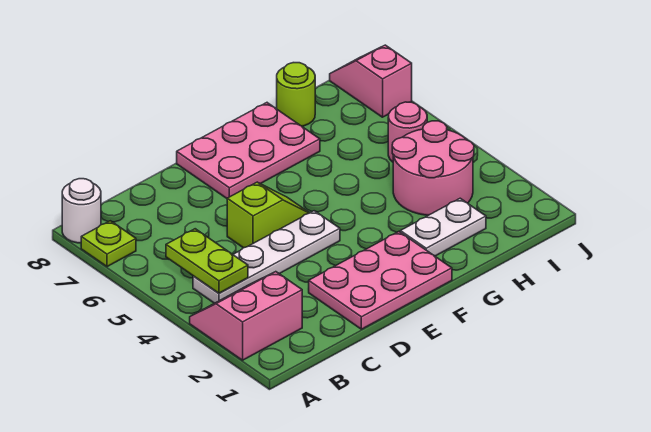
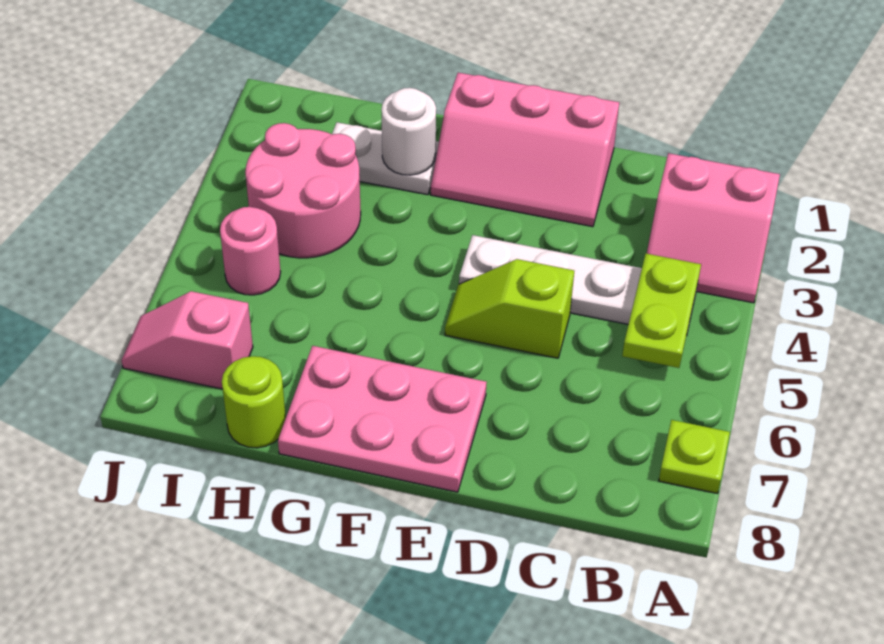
white round brick A8 level 1 -> white round brick G2 level 2
pink plate D1:F2 level 1 -> pink slope D1:F2 level 1 top 1
pink slope J7:J8 level 1 top 7 -> pink slope I7:J7 level 1 top I

